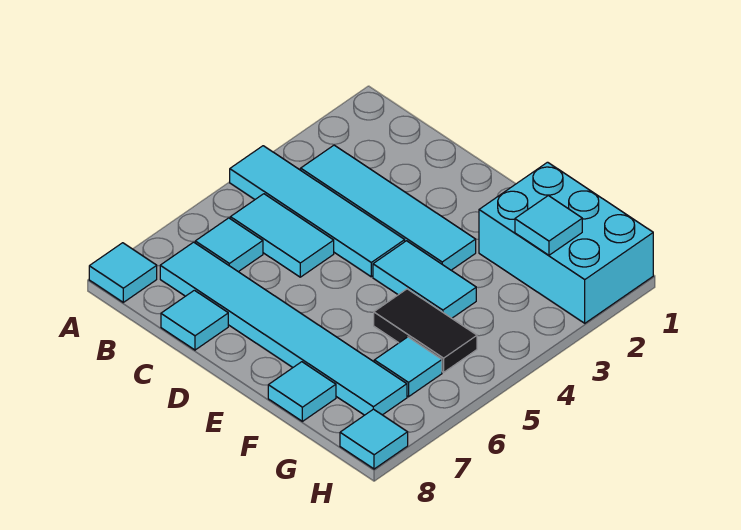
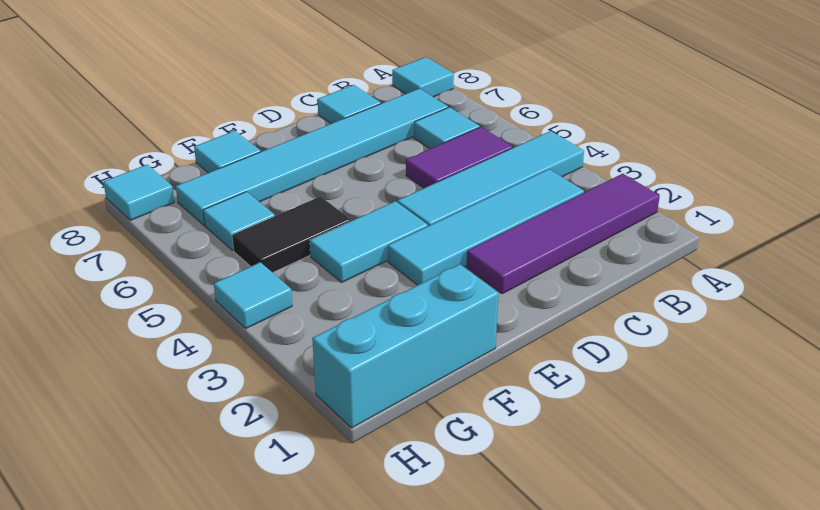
none -> purple tile A2:D2 level 1
cyan tile B5:C5 level 1 -> purple tile B5:C5 level 1
cyan brick F1:H2 level 1 -> cyan brick F1:H1 level 1
cyan tile G2 level 2 -> cyan tile H4 level 1

